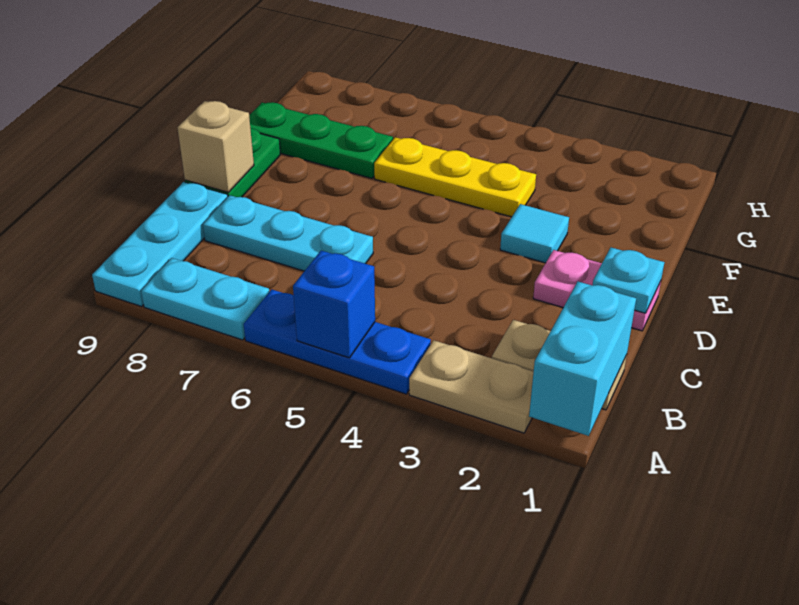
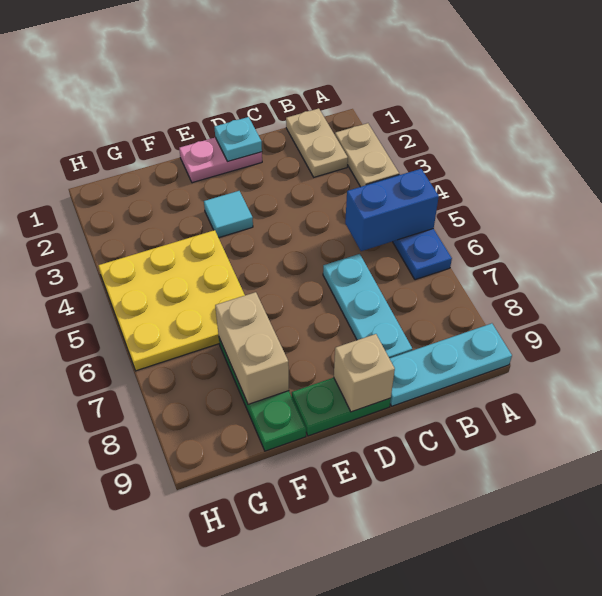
cyan brick A1:B1 level 2 -> none
blue brick A5 level 2 -> blue brick A5:B5 level 2
cyan plate A7:A8 level 1 -> none
pink plate D1:D2 level 1 -> pink plate D1:E1 level 1
yellow plate F4:F6 level 1 -> yellow plate F4:H6 level 1
none -> tan brick F7:F8 level 2

